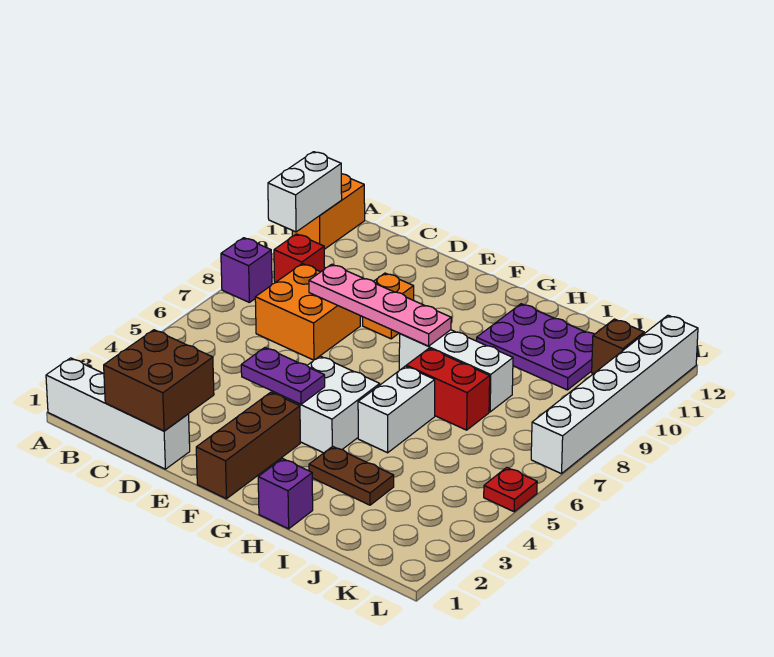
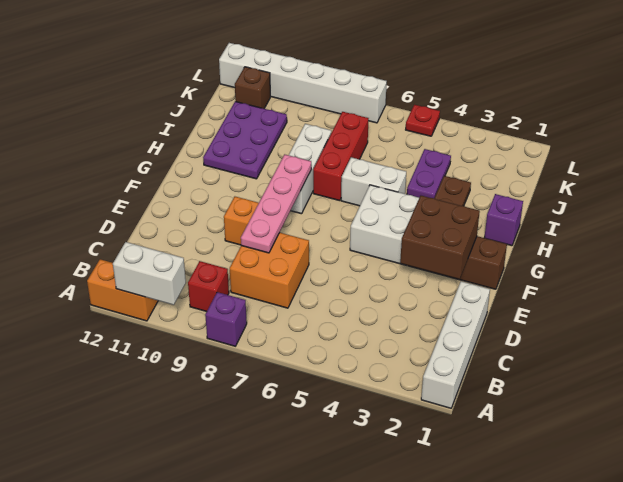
brown brick C1:D2 level 2 -> brown brick E2:F3 level 2
purple plate E4:F4 level 2 -> purple plate I4:J4 level 1
red brick H7:I7 level 1 -> red brick H7:J7 level 1

